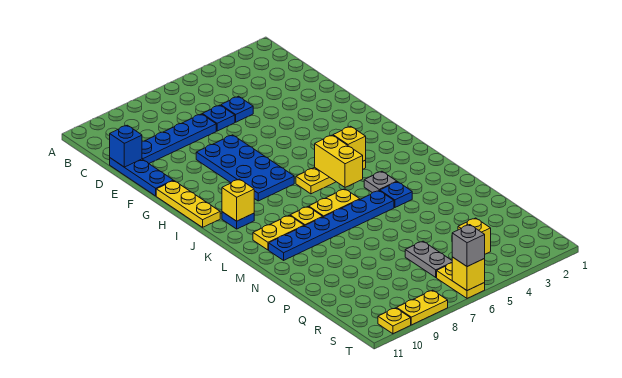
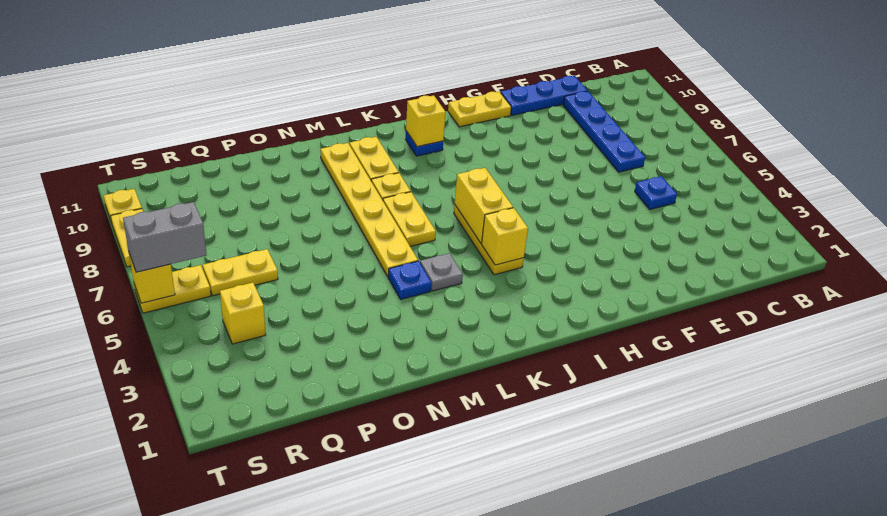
blue plate D6 level 1 -> none
blue brick D11 level 2 -> none
blue plate F7:I8 level 1 -> none
yellow plate G11:I11 level 1 -> yellow plate G11:H11 level 1
yellow brick J5:K5 level 2 -> yellow brick J5:J6 level 2
blue plate M5:M10 level 1 -> yellow plate M5:M10 level 1
grey plate Q6:R6 level 1 -> yellow plate Q6:R6 level 1
grey brick T6 level 3 -> grey brick S6:T6 level 3

